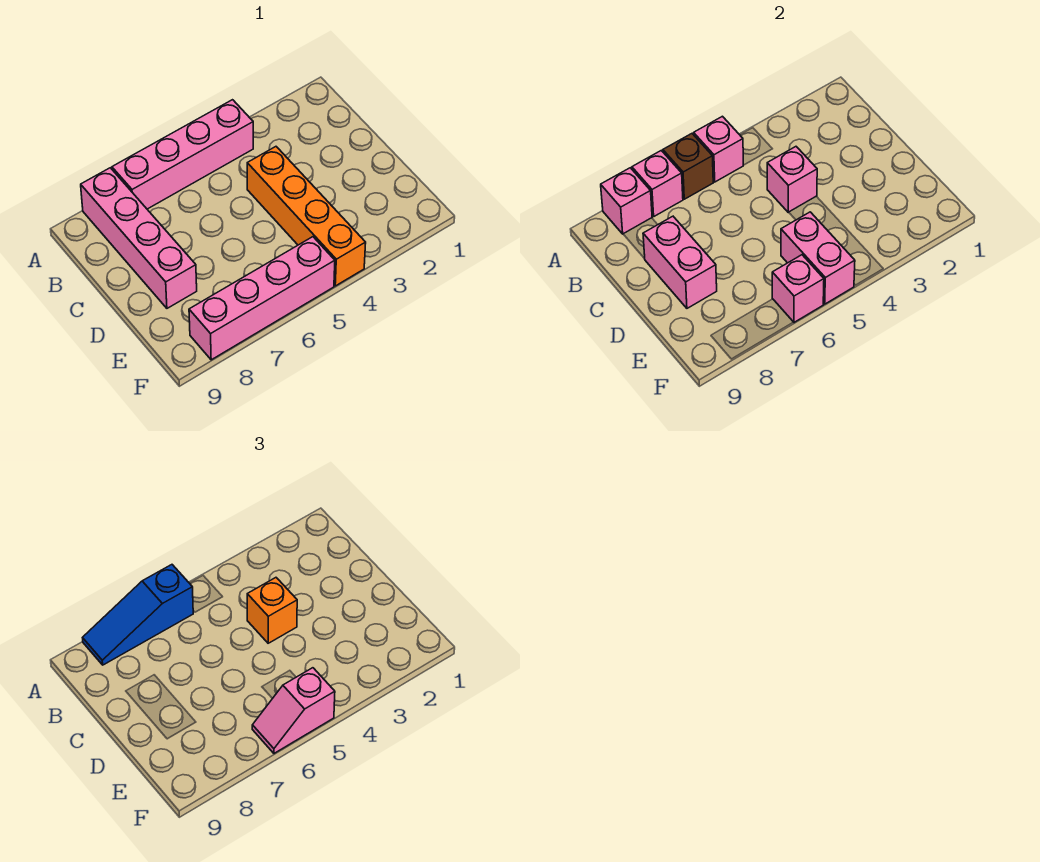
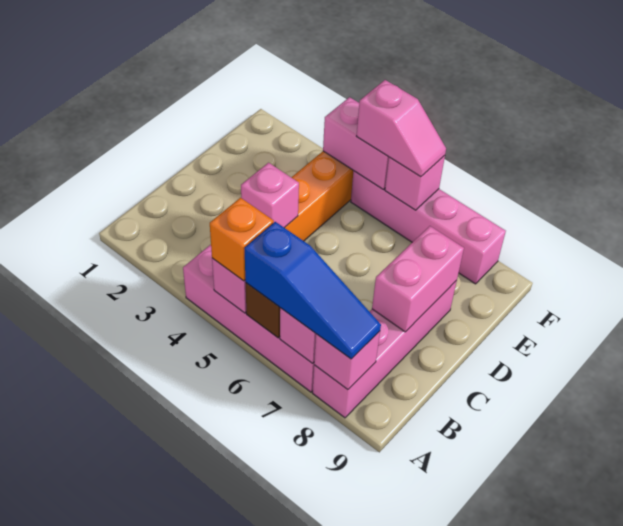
orange brick C4 level 3 -> orange brick A5 level 3
pink brick E5:F5 level 2 -> pink brick F4:F5 level 2

